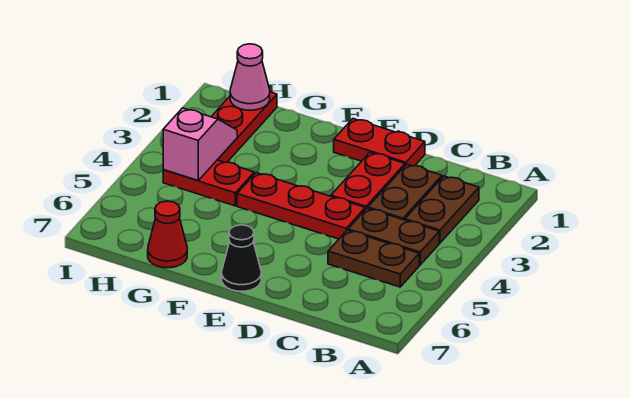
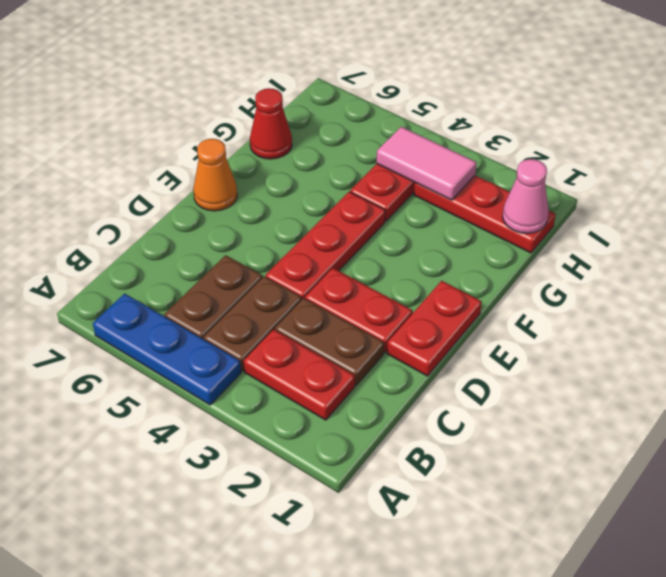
none -> blue plate A4:A6 level 1
brown plate B2:B3 level 1 -> red plate B2:B3 level 1
black cone E7 level 1 -> orange cone E7 level 1
pink slope H3:H4 level 2 top 4 -> pink tile H3:H4 level 2

